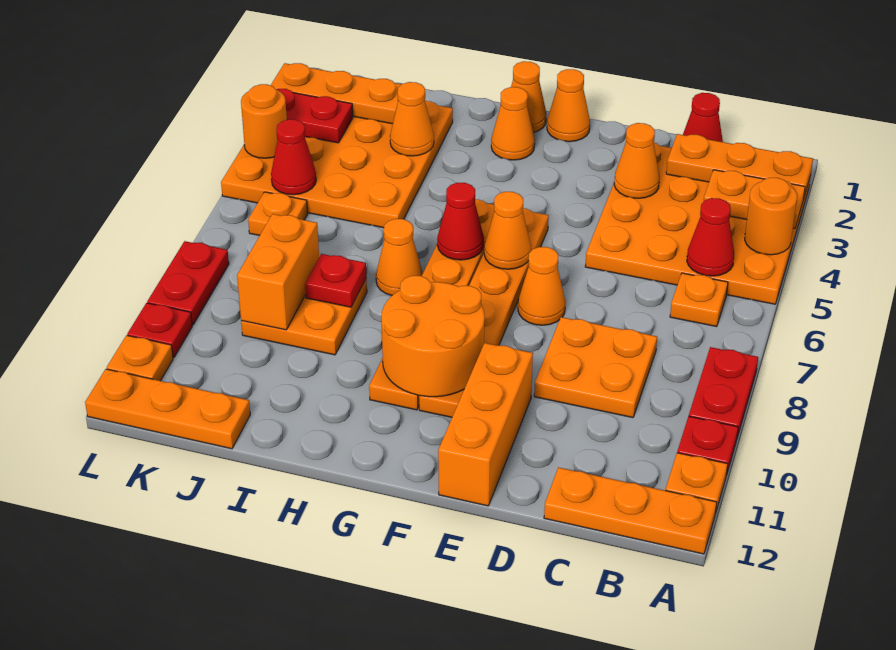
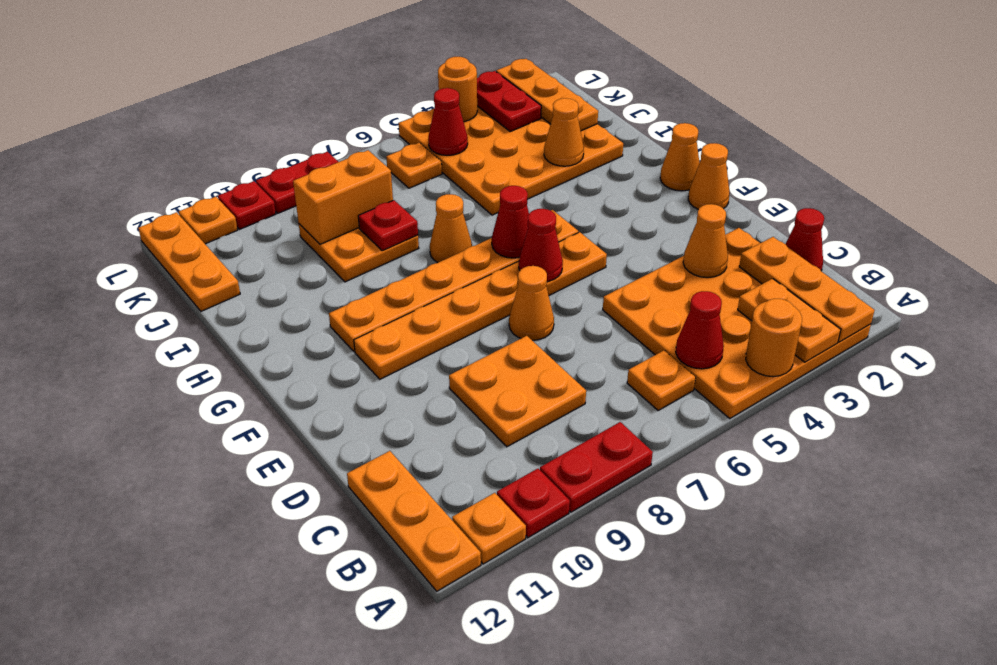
orange brick E10:E12 level 1 -> none
orange cone F6 level 2 -> red cone F6 level 2
orange round brick F9:G10 level 2 -> none
orange cone G2 level 1 -> none

